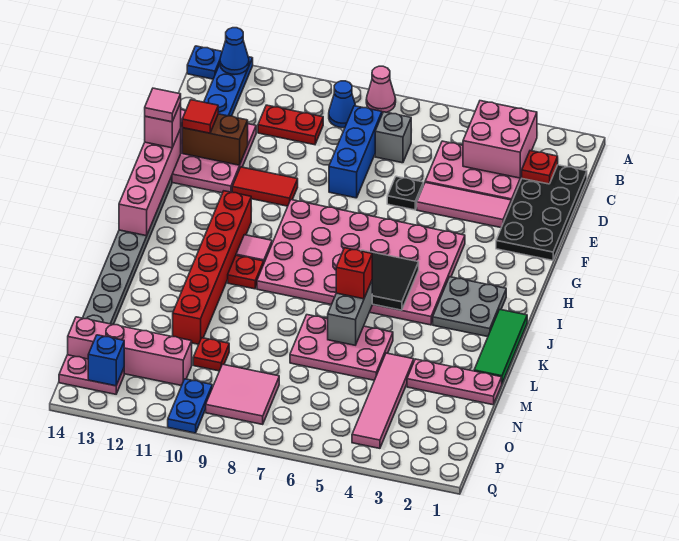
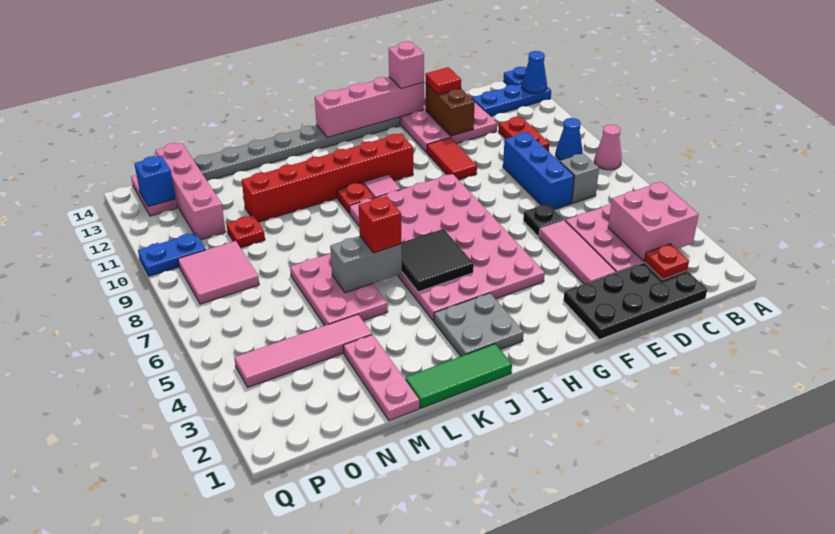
blue brick C8:E8 level 1 -> blue brick D7:D9 level 1
pink tile F14 level 4 -> none

